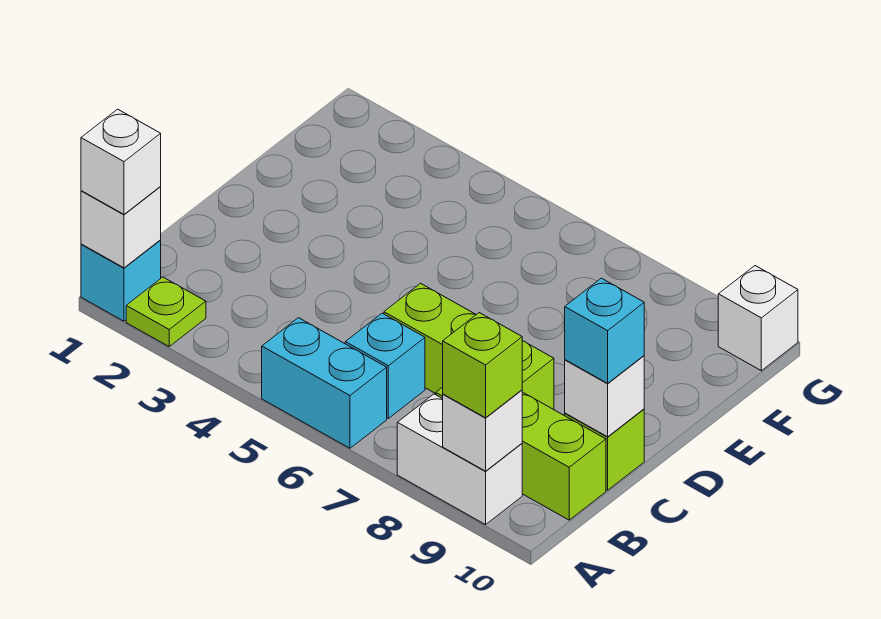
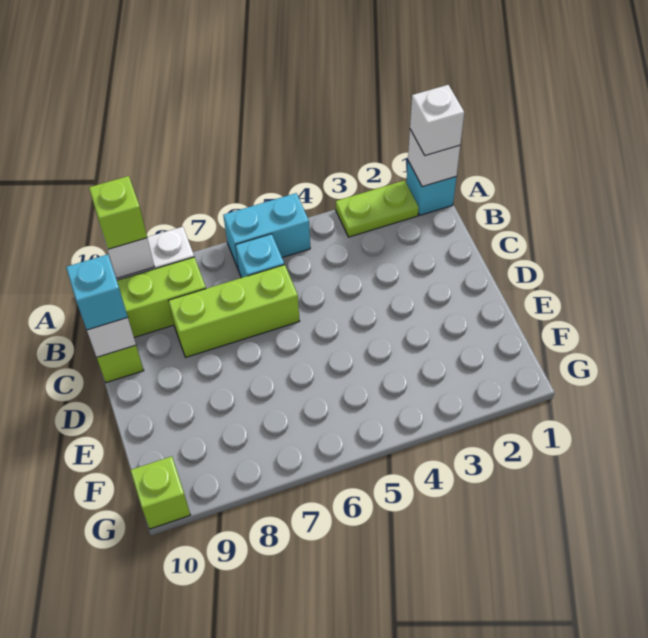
lime plate A2 level 1 -> lime plate A2:A3 level 1
white brick G10 level 1 -> lime brick G10 level 1

